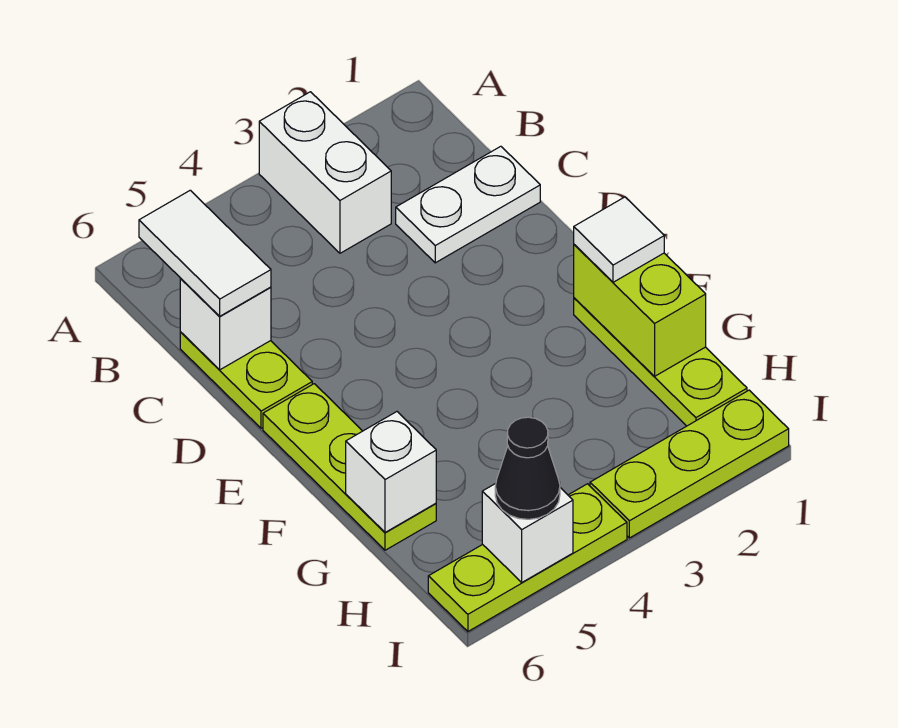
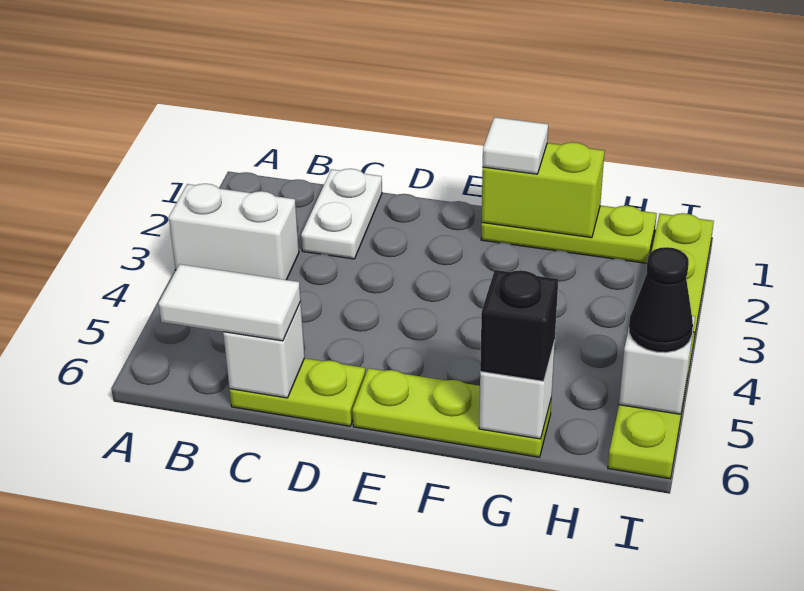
none -> black brick G6 level 3

